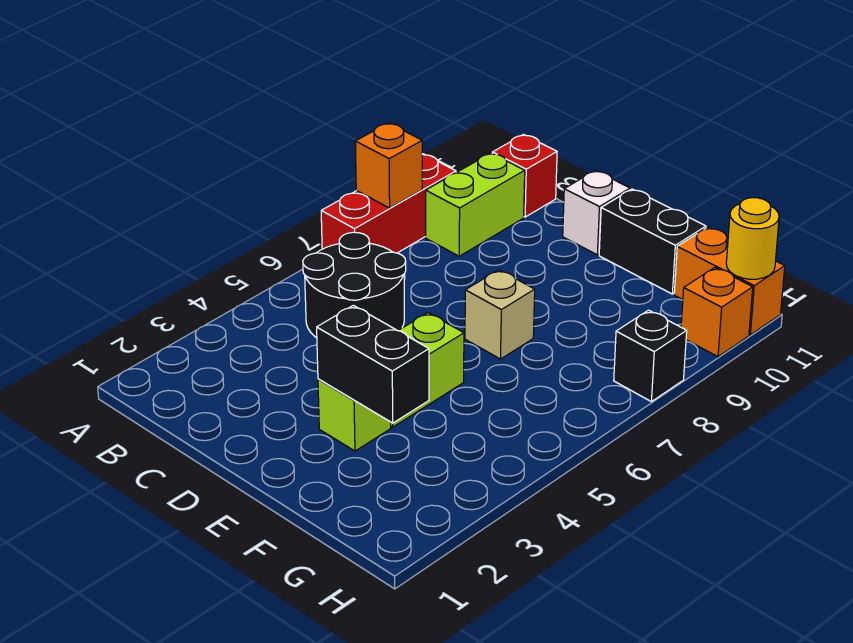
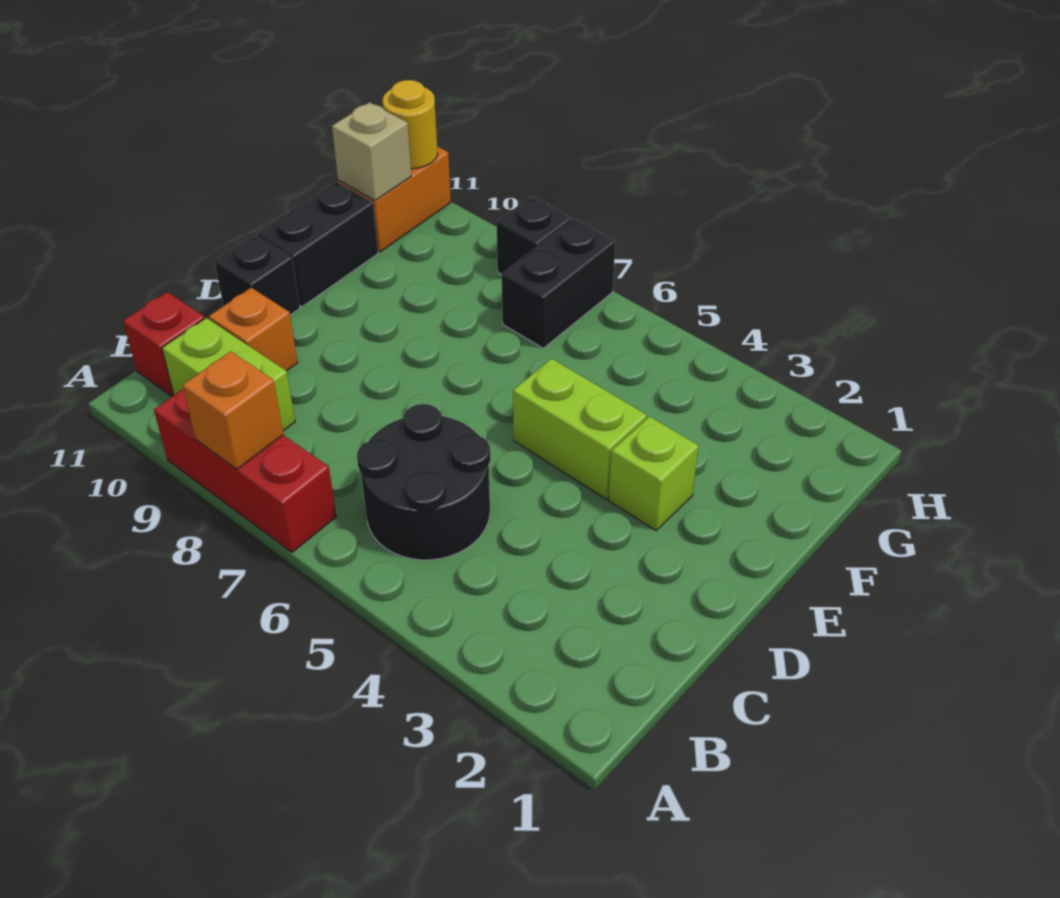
white brick D11 level 1 -> black brick D11 level 1
black brick E3:F3 level 2 -> black brick G7:H7 level 1
tan brick E7 level 1 -> tan brick G11 level 2
orange brick H10 level 1 -> orange brick C10 level 1

